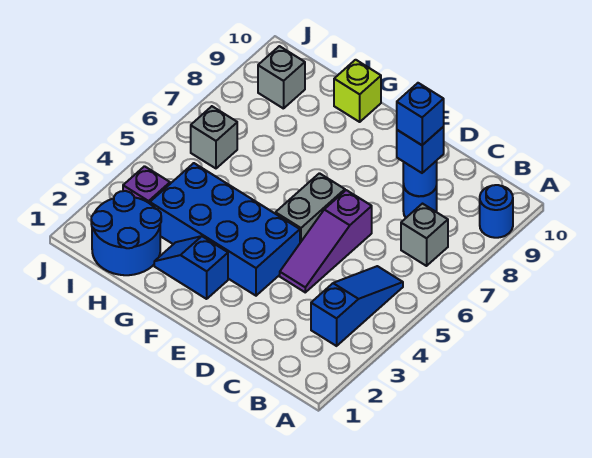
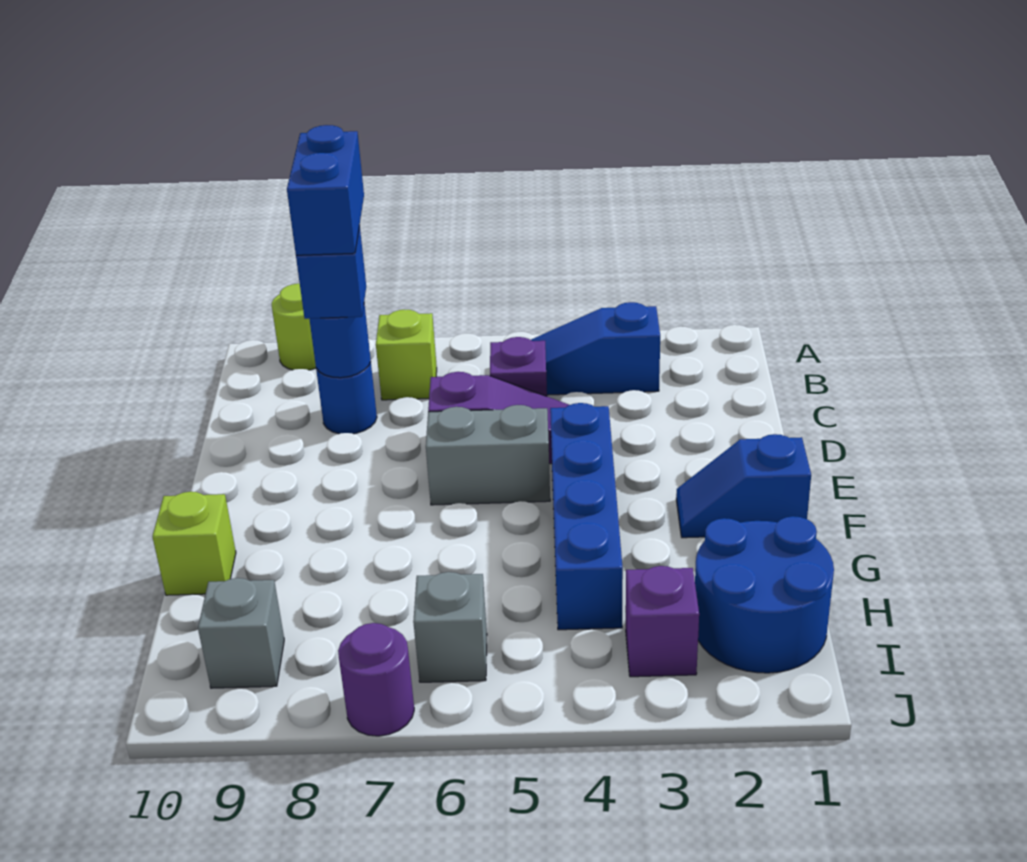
blue round brick A9 level 1 -> lime round brick A9 level 1
grey brick B7 level 1 -> lime brick B7 level 1
none -> purple brick C5 level 1
blue brick C8 level 4 -> blue brick B8:C8 level 4
blue brick E3:H4 level 1 -> blue brick E4:H4 level 1
blue slope F2:G2 level 1 top F -> blue slope F1:F2 level 1 top 1
none -> purple round brick J7 level 1

